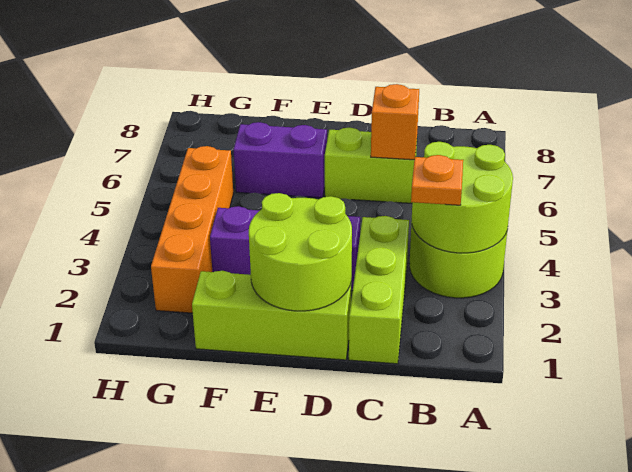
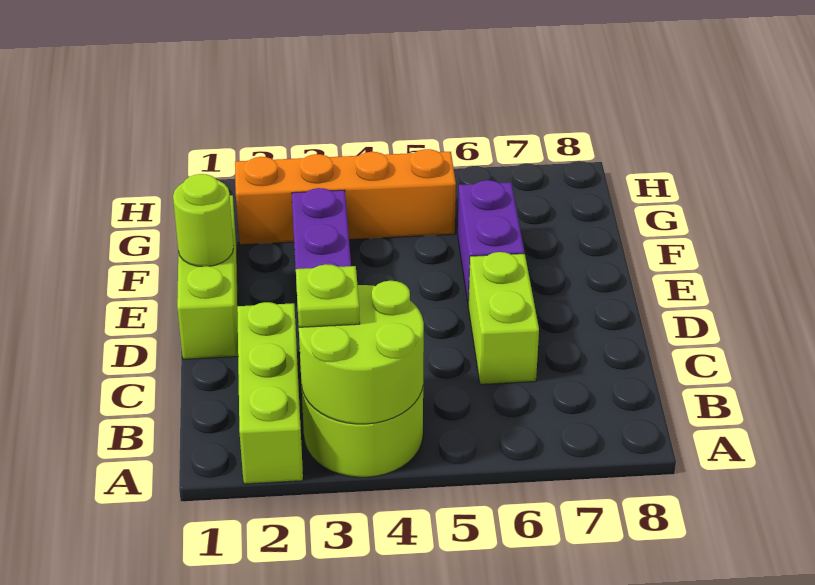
orange plate B3 level 3 -> lime plate B3 level 3
lime brick C1:C3 level 1 -> lime brick A2:C2 level 1
orange brick C6 level 2 -> none
lime round brick D1:E2 level 2 -> lime round brick E1 level 2

